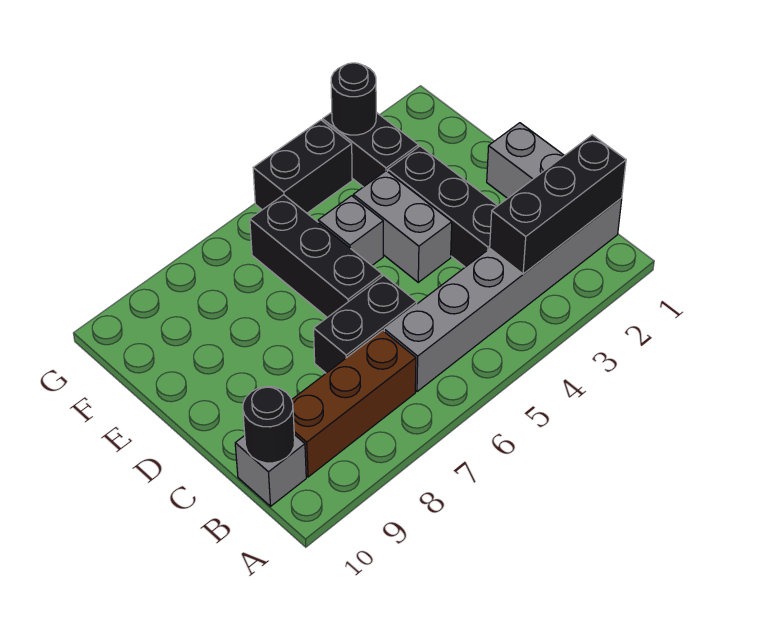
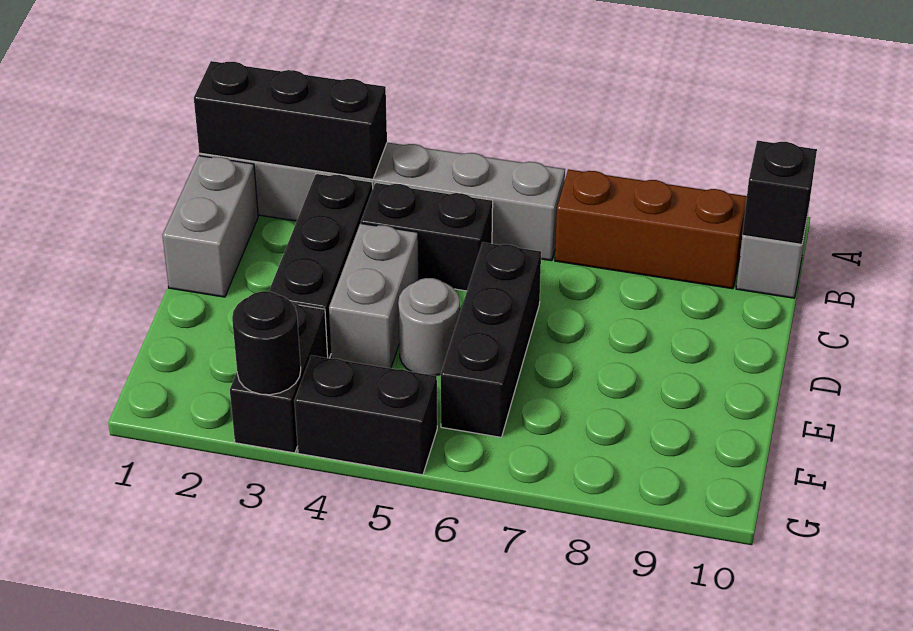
black round brick B10 level 2 -> black brick B10 level 2
black brick C6:C7 level 1 -> black brick C4:C5 level 1
grey brick E5 level 1 -> grey round brick E5 level 1

